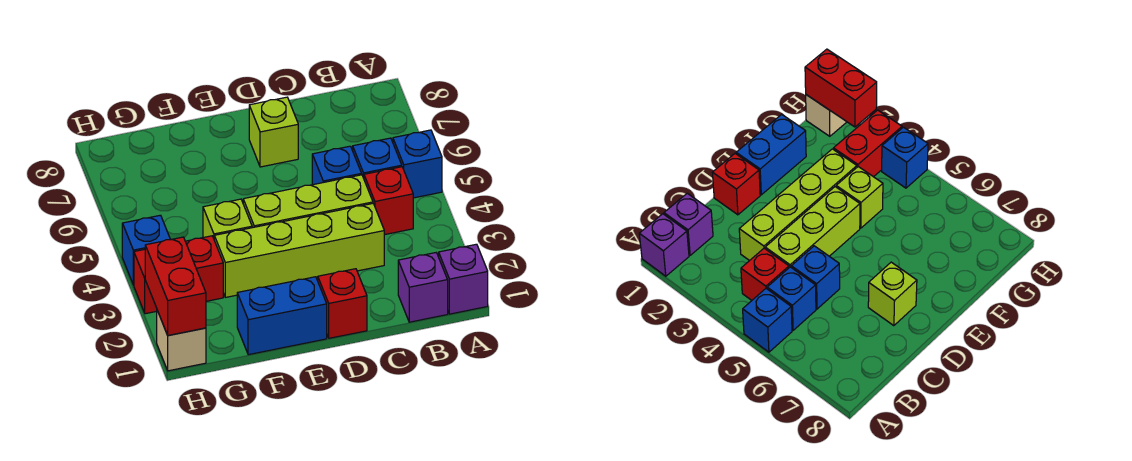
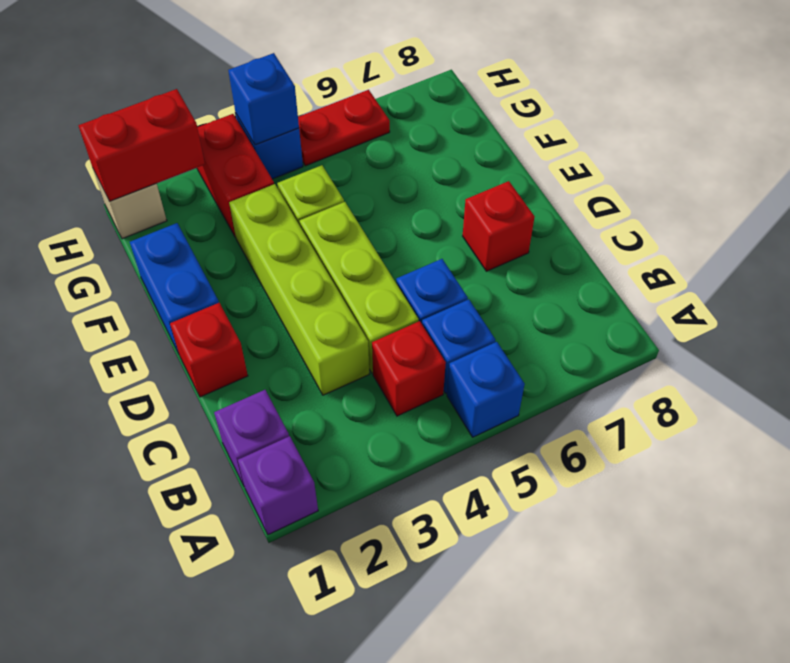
lime brick D7 level 1 -> red brick D7 level 1
none -> blue brick H4 level 2
none -> red plate H5:H6 level 1

